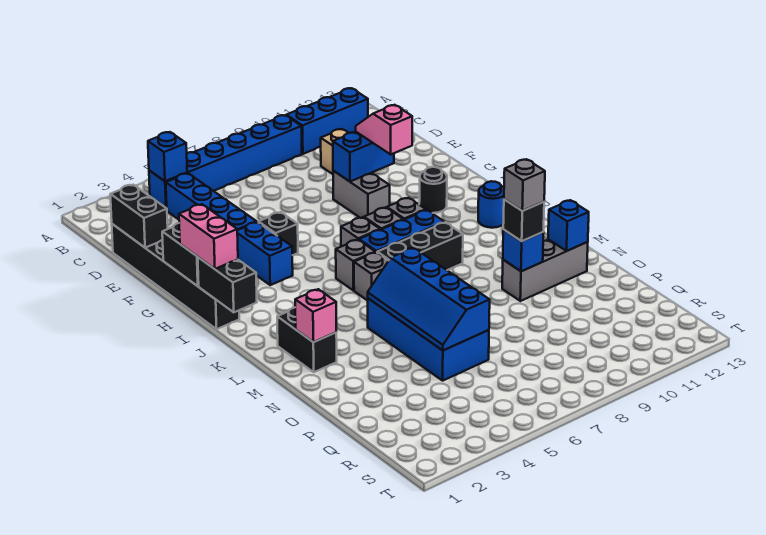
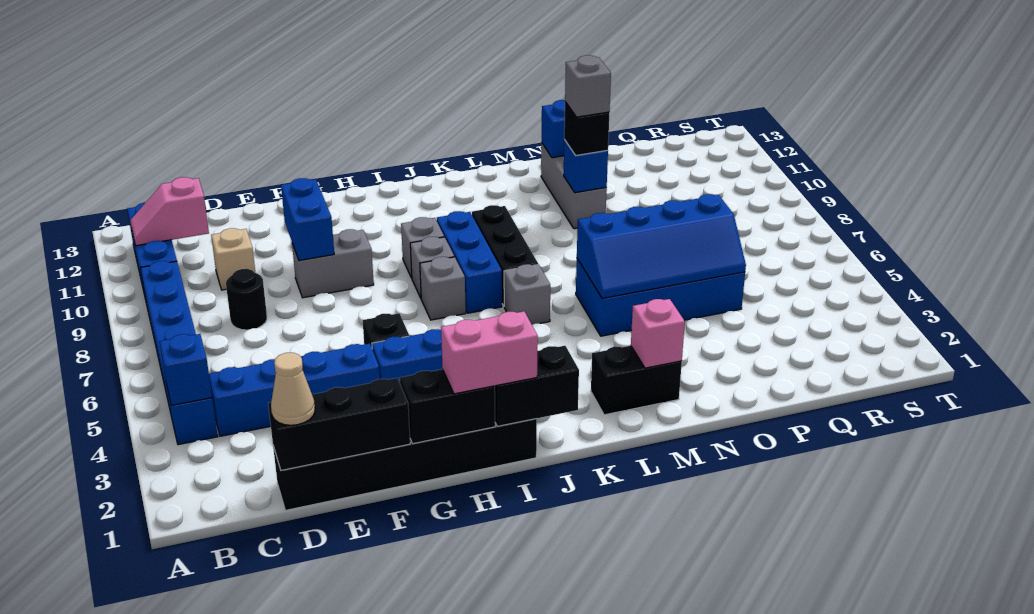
black brick D1:E1 level 2 -> black brick D1:F1 level 2
none -> tan cone D1 level 3
pink slope F10:G10 level 3 top G -> pink slope B11:C11 level 2 top C
black round brick H11 level 1 -> black round brick D8 level 1
grey brick J6 level 1 -> none
blue round brick J12 level 1 -> none

